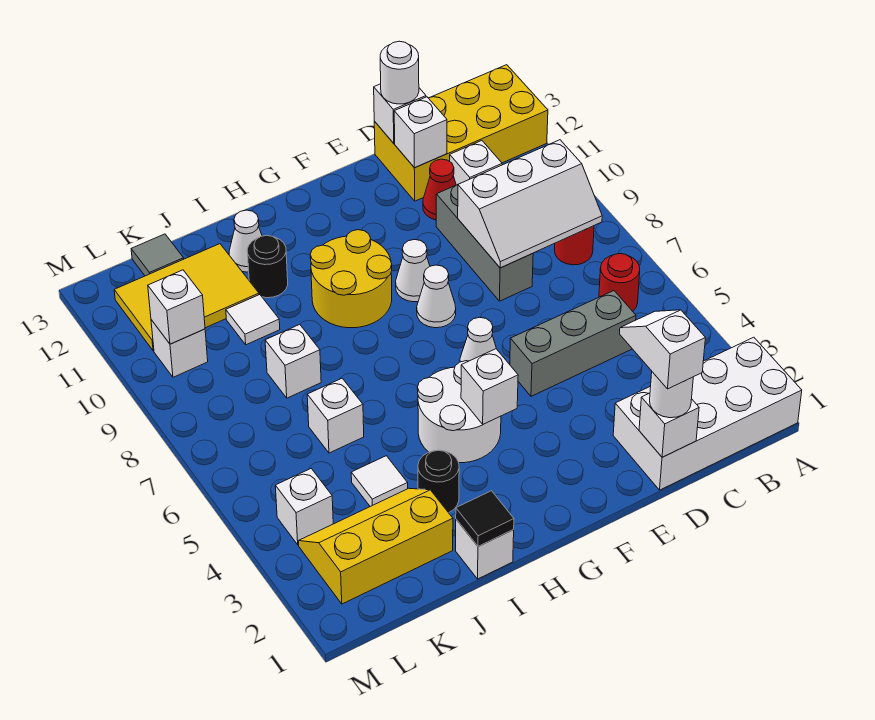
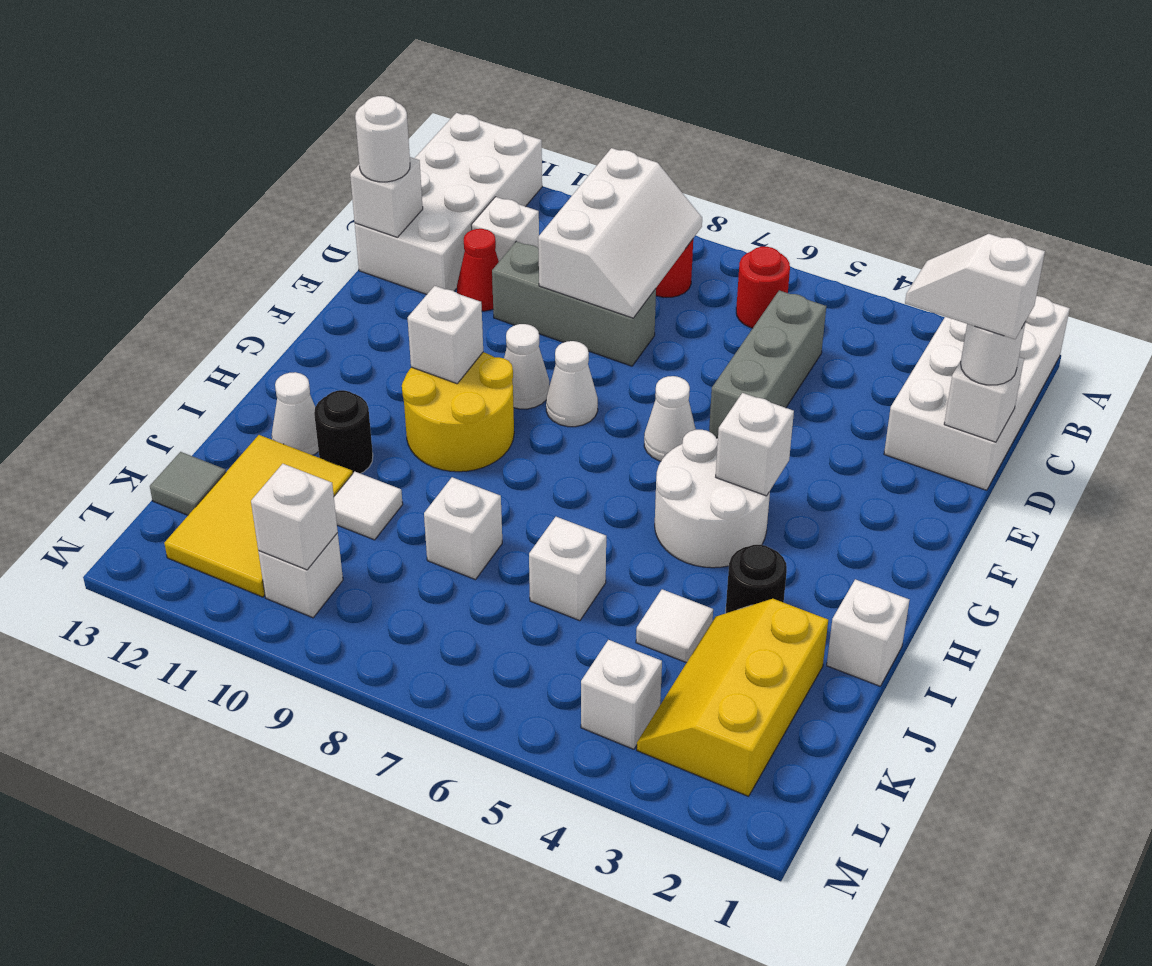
yellow brick A12:D13 level 1 -> white brick A12:D13 level 1
white brick D12 level 2 -> white brick G10 level 2
black tile I1 level 2 -> none

